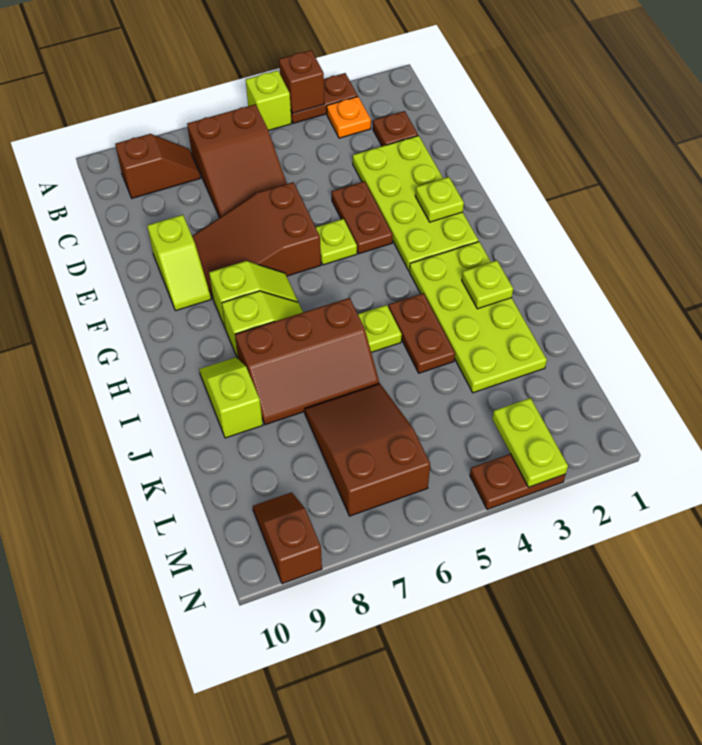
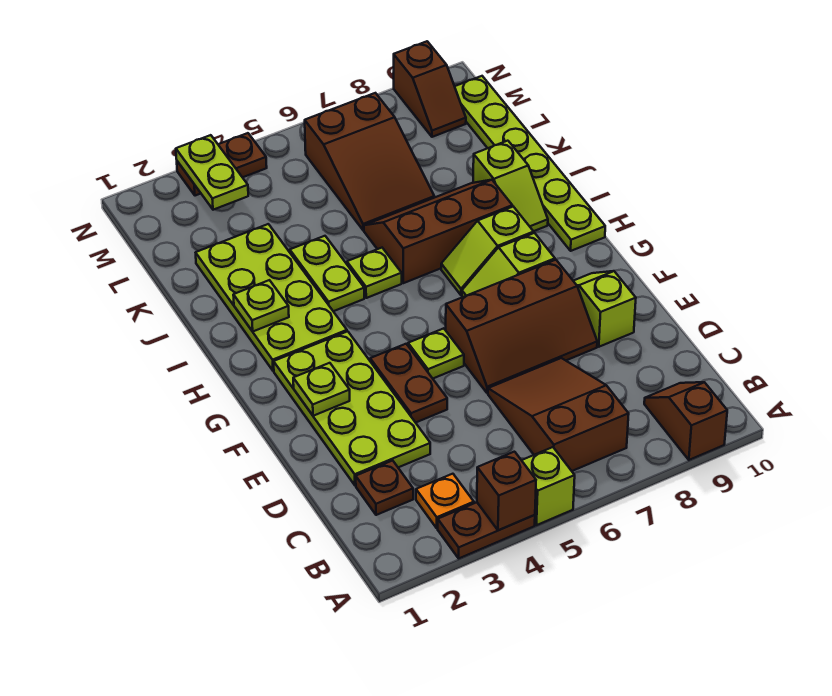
brown slope B8:B9 level 1 top 9 -> brown slope A9:B9 level 1 top A
brown slope E6:F8 level 1 top 6 -> brown slope E6:F8 level 1 top F
none -> lime plate H10:M10 level 1
brown plate I4:J4 level 1 -> lime plate I4:J4 level 1

